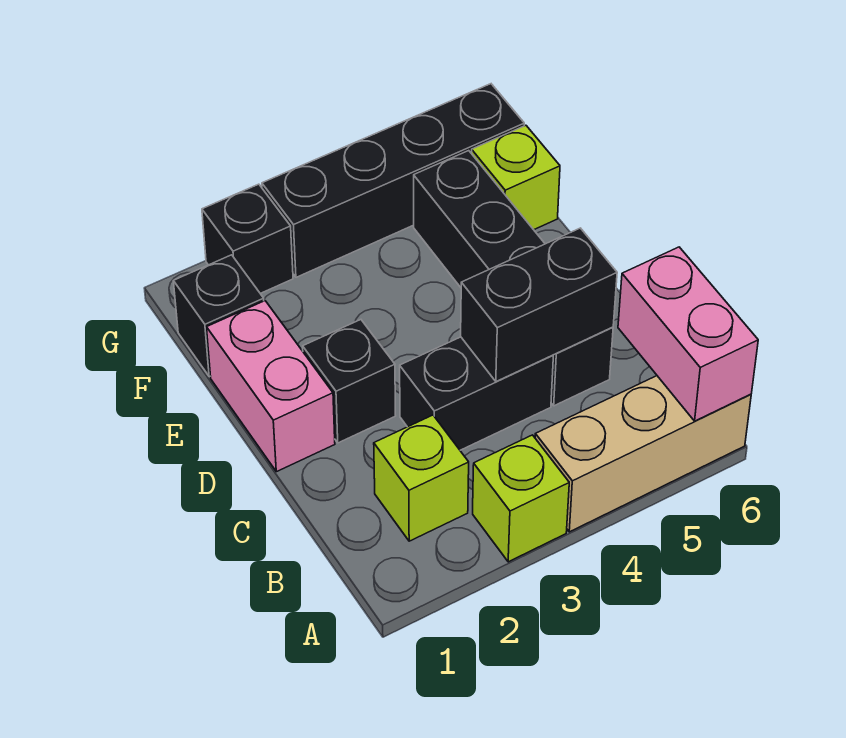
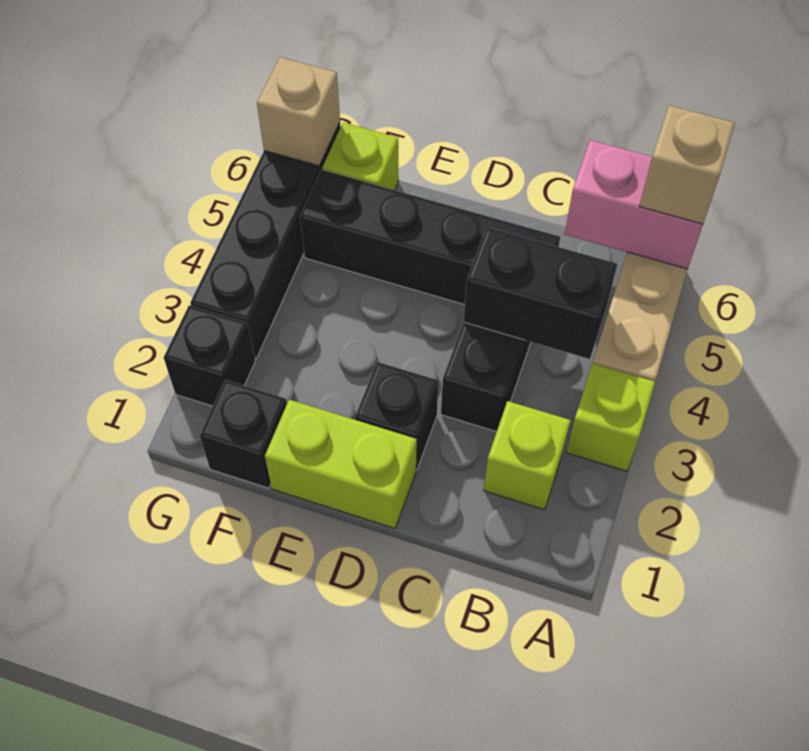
none -> tan brick A6 level 3
black brick C4:C5 level 2 -> black brick B4:C4 level 2
pink brick D1:E1 level 1 -> lime brick D1:E1 level 1
none -> tan brick G6 level 2

